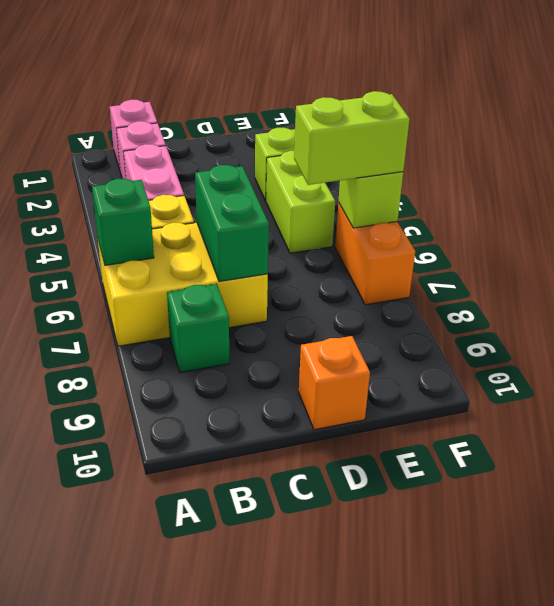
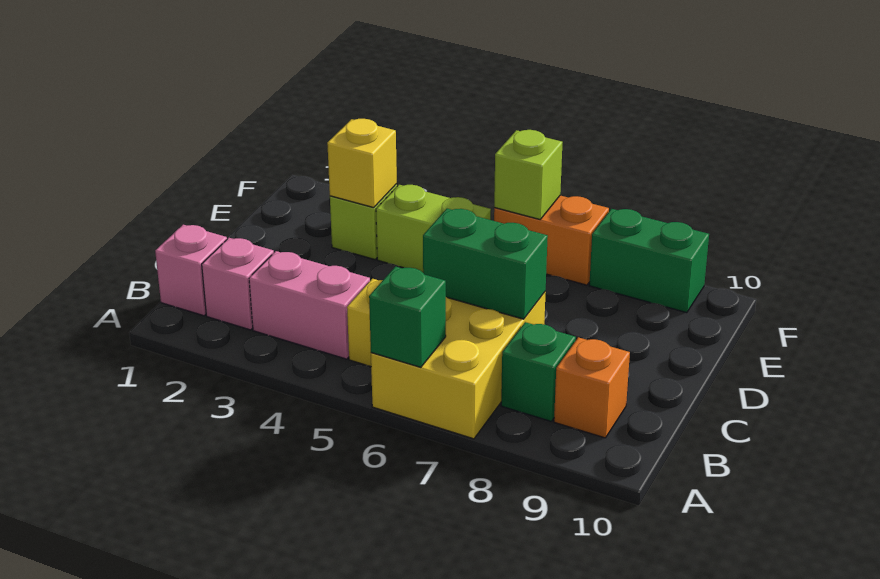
orange brick D10 level 1 -> orange brick B9 level 1
none -> yellow brick E3 level 2
lime brick E6:F6 level 3 -> none
none -> green brick F8:F9 level 1

